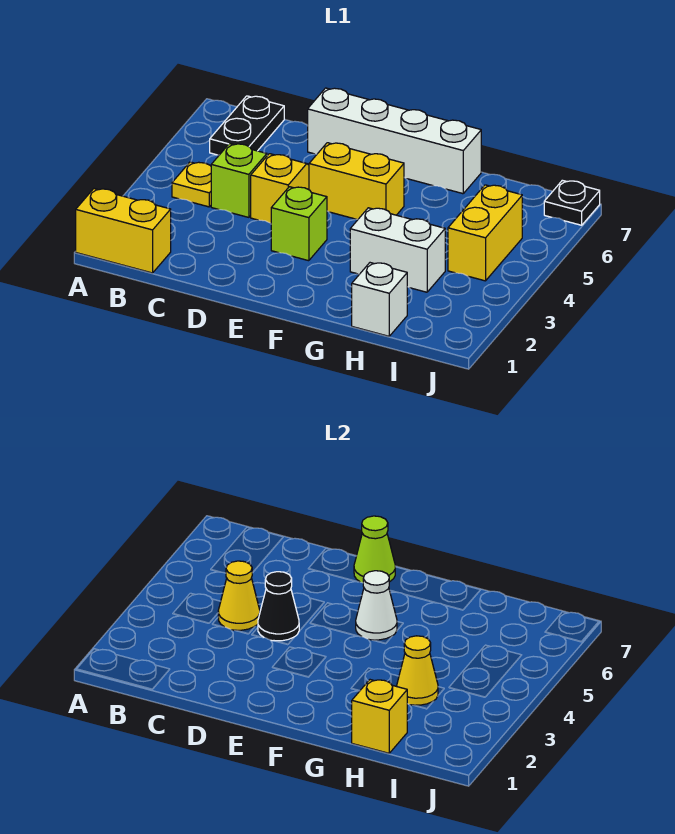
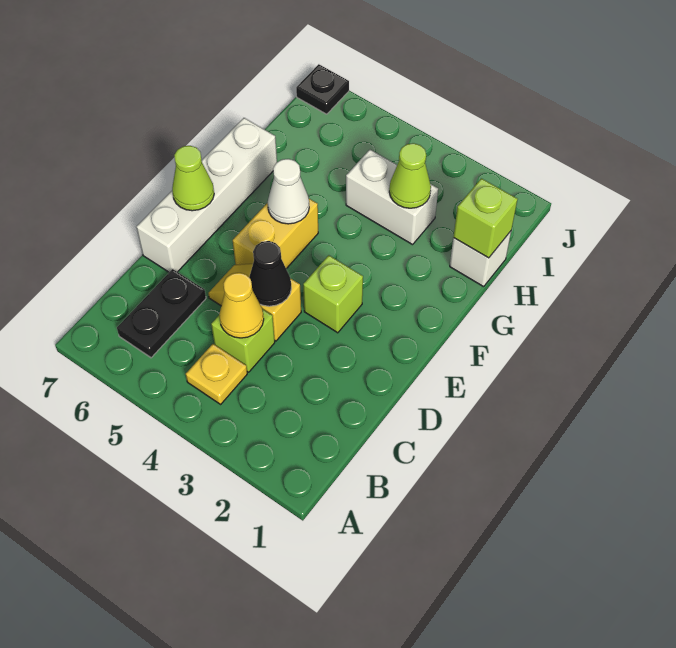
yellow brick A1:B1 level 1 -> none
black plate B6:B7 level 1 -> black plate B6:C6 level 1
white brick G3:H3 level 1 -> white brick H3:H4 level 1
yellow brick H1 level 2 -> lime brick H1 level 2
yellow cone H3 level 2 -> lime cone H3 level 2
yellow brick I4:I5 level 1 -> none

